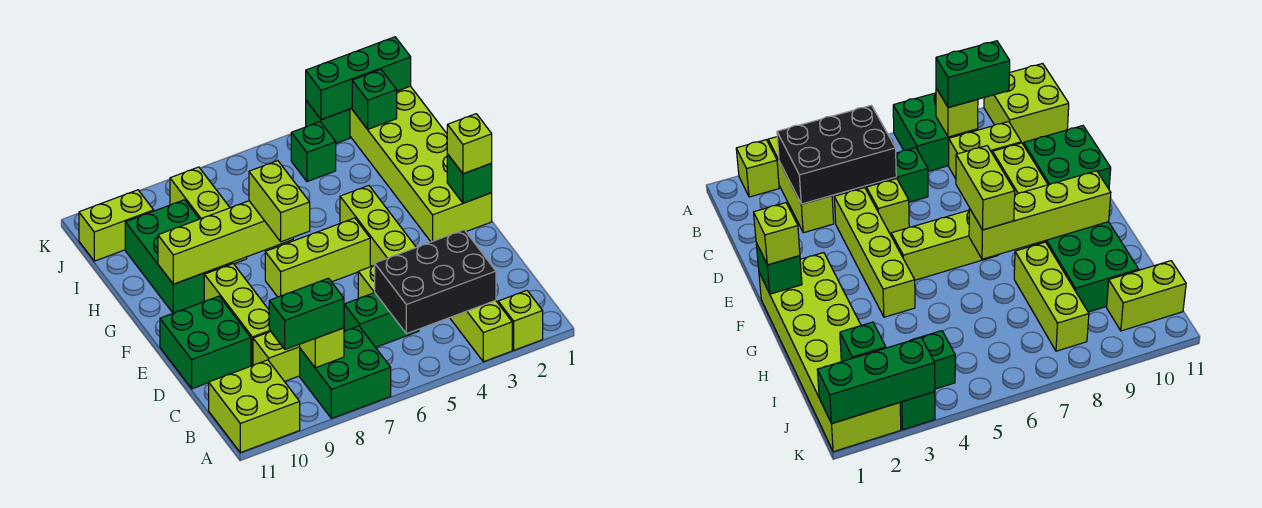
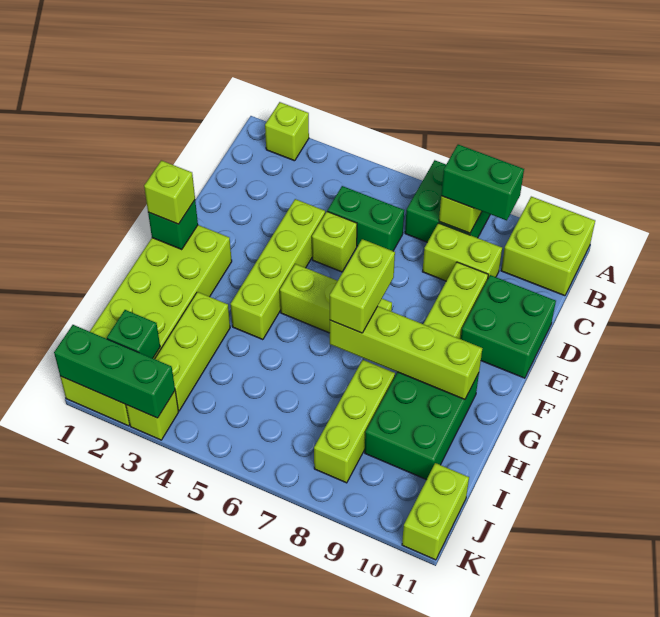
lime brick A3:C3 level 1 -> lime brick H3:J3 level 1
black brick B3:C5 level 2 -> none
green brick J4 level 1 -> none
lime brick J10:J11 level 1 -> lime brick J11:K11 level 1
green brick K3 level 1 -> lime brick K3 level 1

